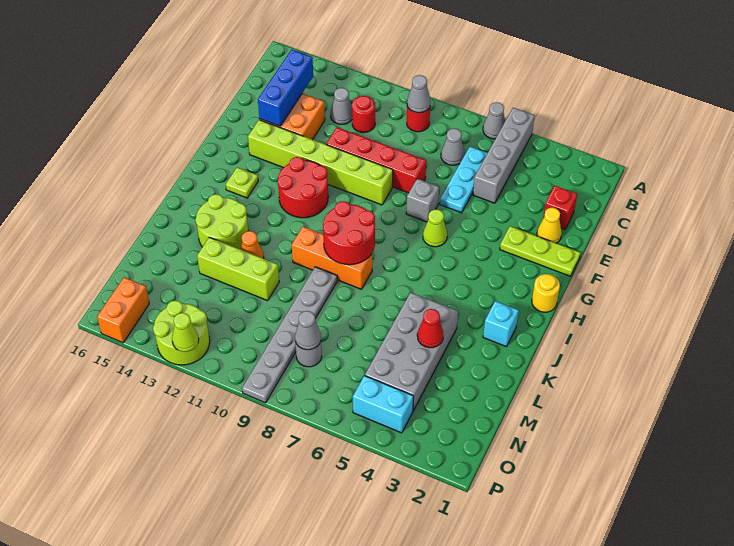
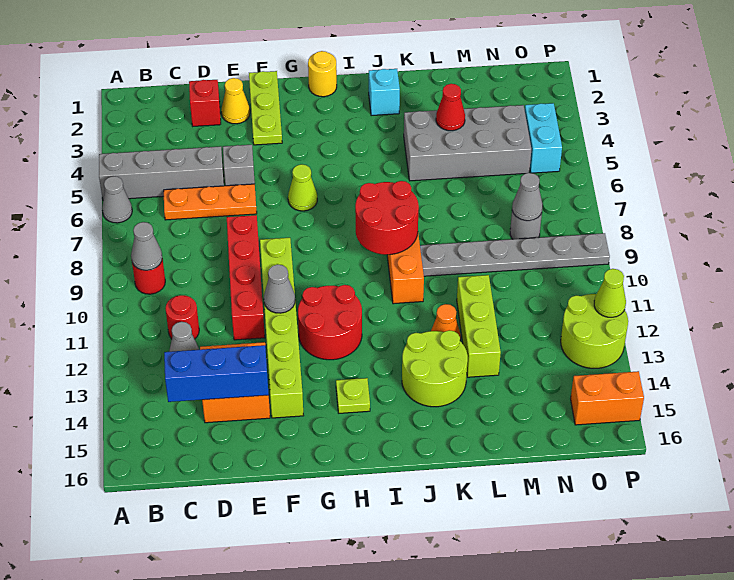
cyan plate C6:E6 level 1 -> orange plate C6:E6 level 1
grey cone C7 level 1 -> grey cone F11 level 2
grey brick F7 level 1 -> grey brick E5 level 1

